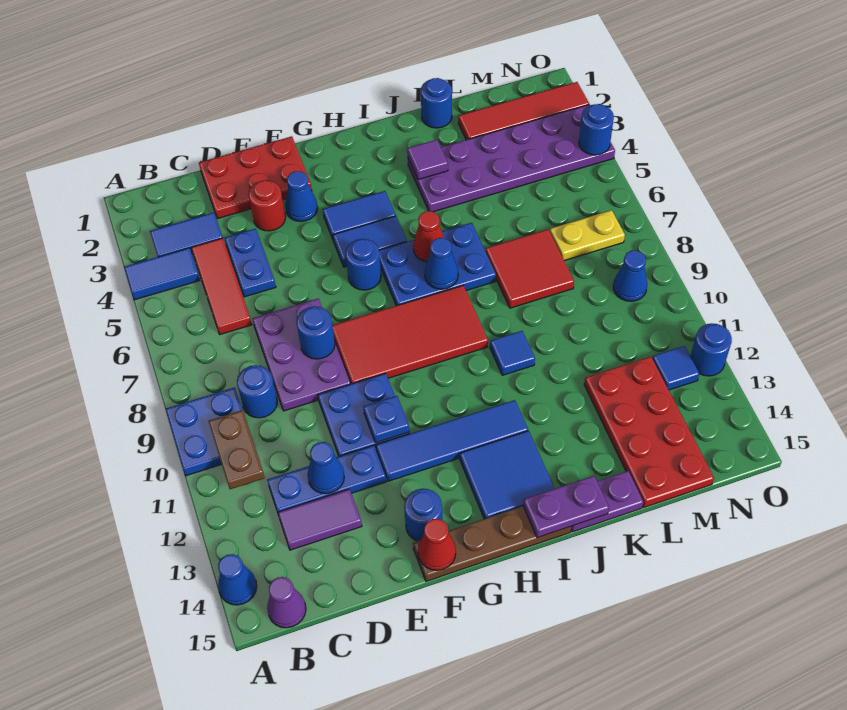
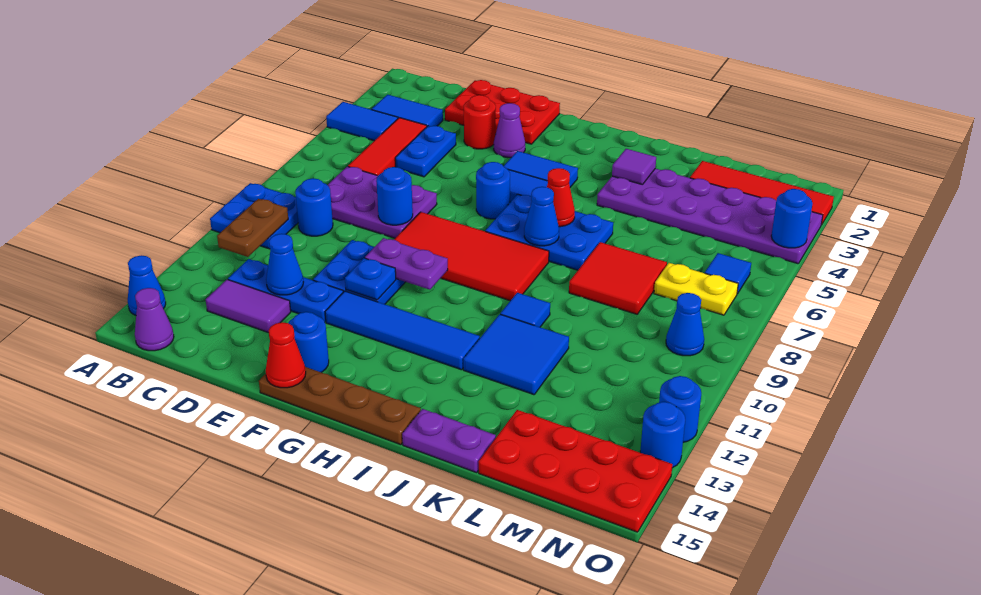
purple plate D7:E9 level 1 -> purple plate C7:E8 level 1
blue cone F3 level 1 -> purple cone F3 level 1
blue tile H13:I14 level 1 -> blue tile J11:K12 level 1
purple plate I15:J15 level 2 -> purple plate F10:G10 level 2
blue round brick K1 level 1 -> blue round brick O13 level 1
red plate L12:M15 level 1 -> red plate L14:O15 level 1
blue tile N12 level 1 -> blue tile N6 level 1

